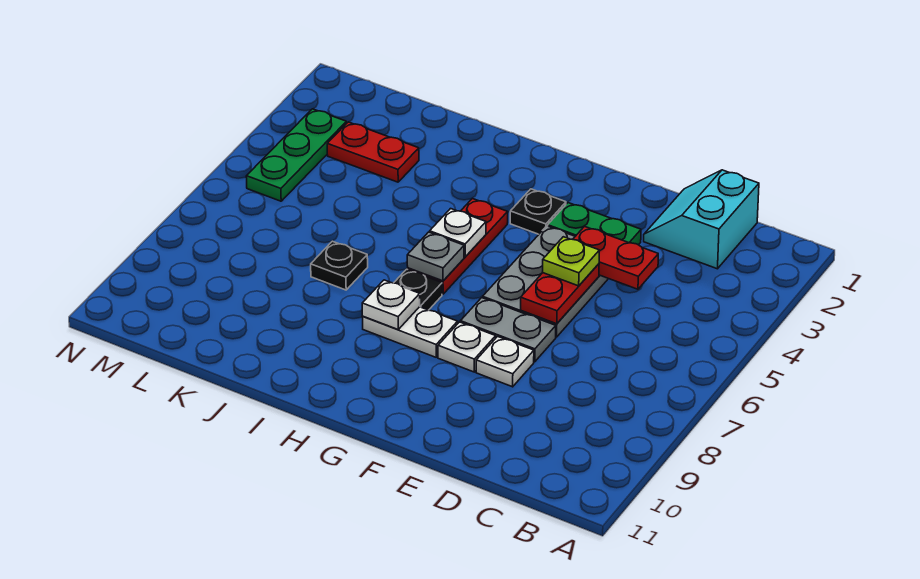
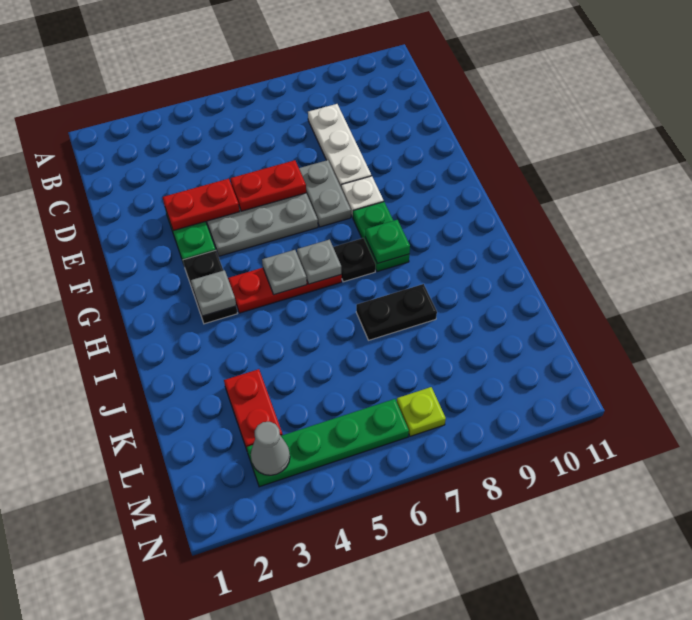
cyan slope C1:D2 level 1 top C -> none
red plate D4:E4 level 2 -> red plate E3:E4 level 2
lime plate E5 level 3 -> lime plate M7 level 1
white plate E8 level 1 -> white plate C8:E8 level 1
black plate G3 level 1 -> black plate G3:H3 level 1
white plate G8:H8 level 1 -> green plate G8:H8 level 1
none -> grey plate H3 level 2
white plate H5 level 2 -> grey plate H5 level 2
white plate H8 level 2 -> green plate H8 level 2
black plate J7 level 1 -> black plate J7:J8 level 1
green plate M3:M5 level 1 -> green plate M3:M6 level 1
none -> grey cone M3 level 2

